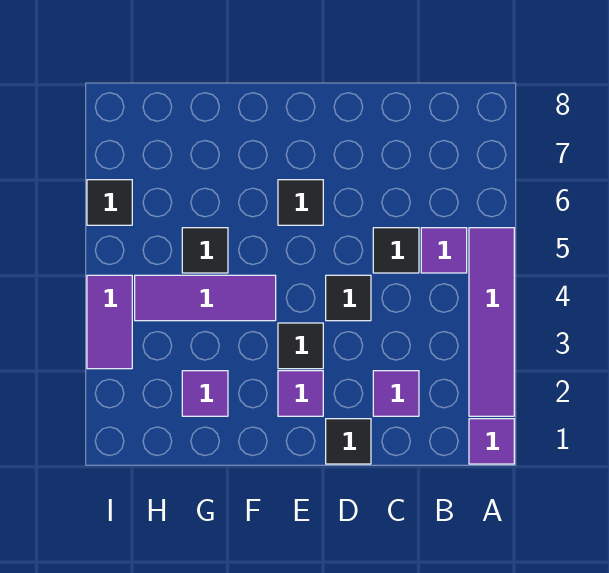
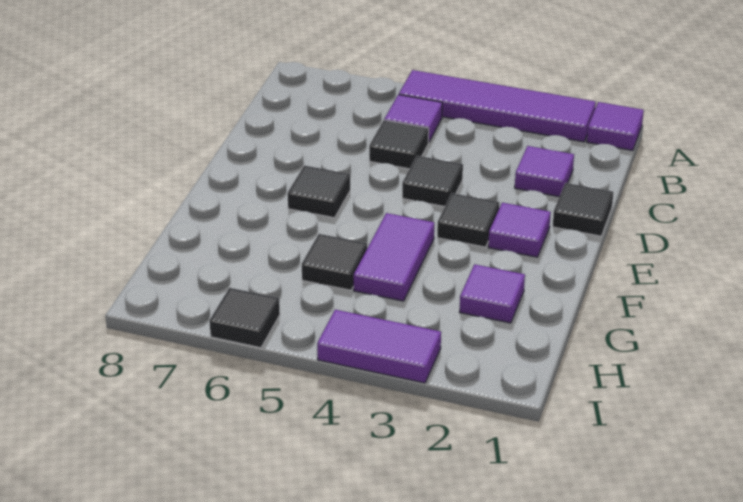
purple tile F4:H4 level 1 -> purple tile F4:G4 level 1

